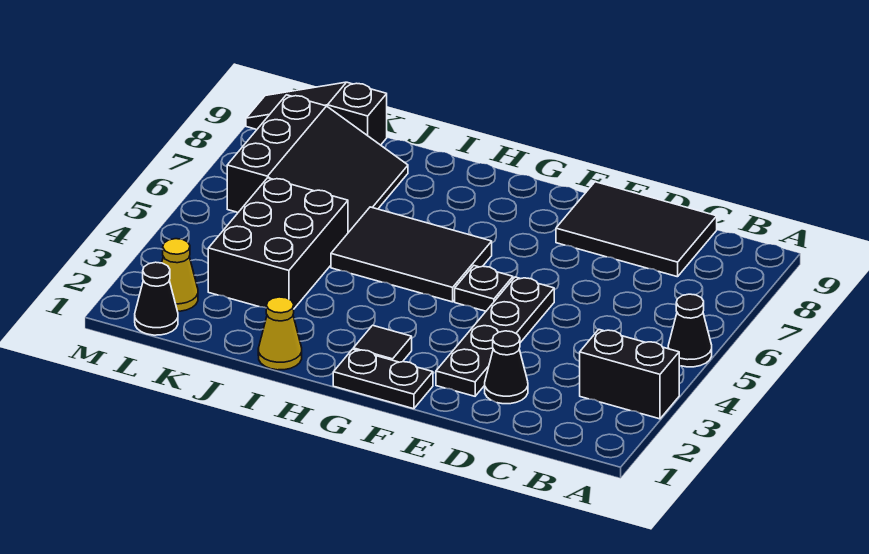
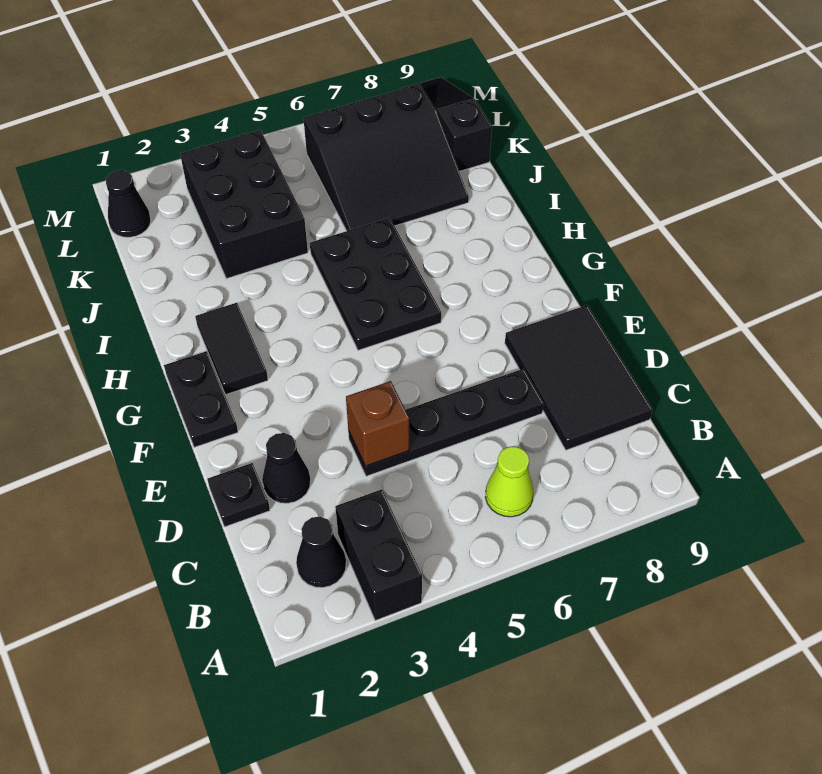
black cone A5 level 1 -> black cone B2 level 1
none -> lime cone B6 level 1
none -> brown brick D4 level 2
black plate E2:E5 level 1 -> black plate D4:D7 level 1
black plate F5 level 1 -> black plate D1 level 1
black tile G2 level 1 -> black tile G2:H2 level 1
black tile G5:I6 level 1 -> black plate G5:I6 level 1
yellow cone I1 level 1 -> none
black brick J3:K5 level 1 -> black brick J3:L4 level 1
yellow cone L2 level 1 -> none

